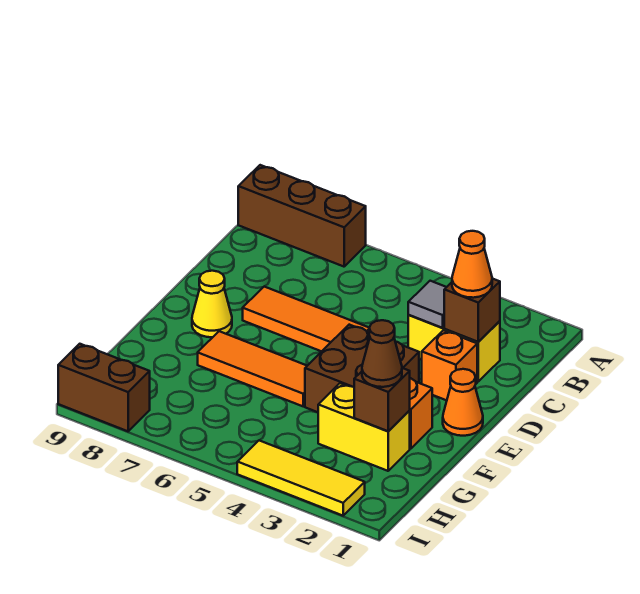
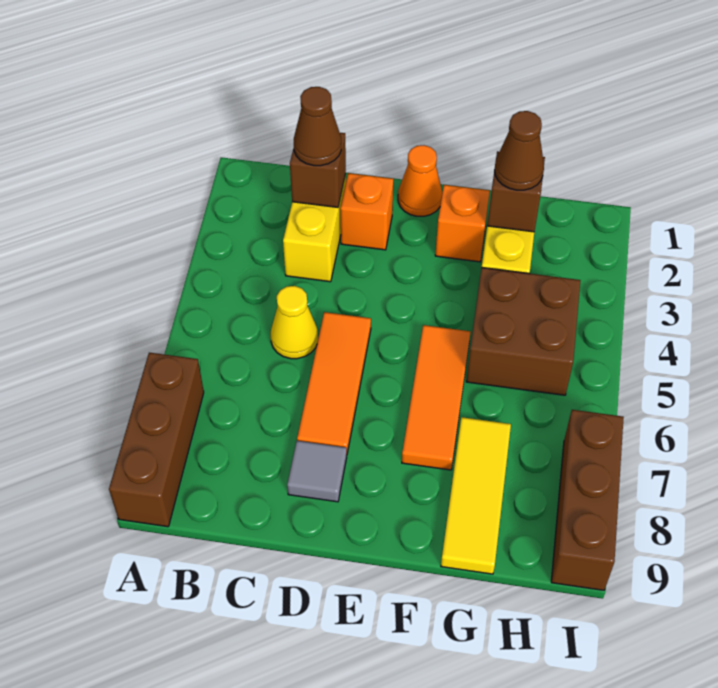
orange cone C2 level 3 -> brown cone C2 level 3
grey tile C3 level 2 -> grey tile D8 level 1
brown brick E3:F4 level 1 -> brown brick G4:H5 level 1
yellow cone E8 level 1 -> yellow cone C5 level 1
yellow tile I2:I4 level 1 -> yellow tile G7:G9 level 1
brown brick I8:I9 level 1 -> brown brick I7:I9 level 1

